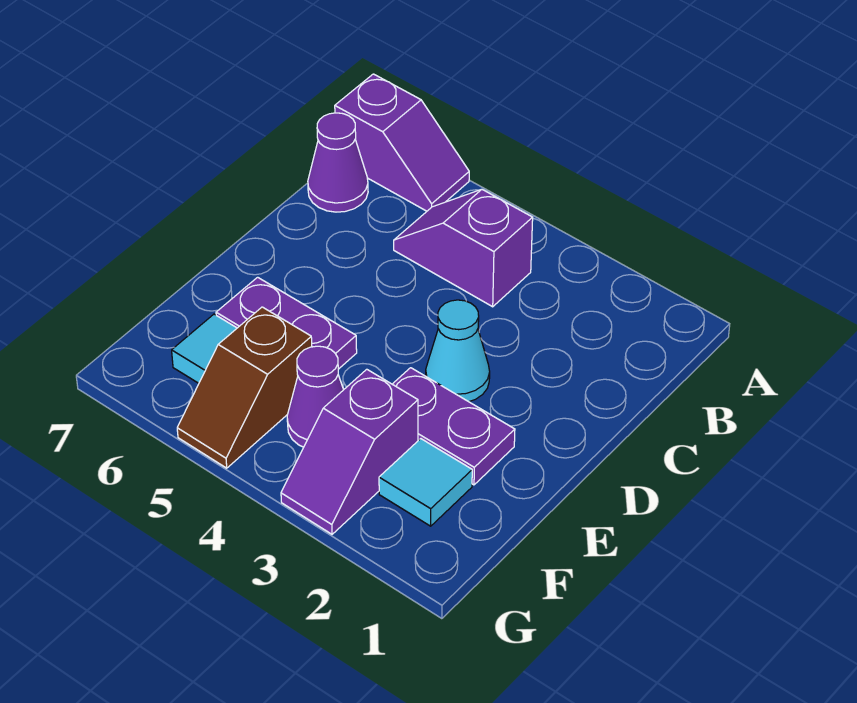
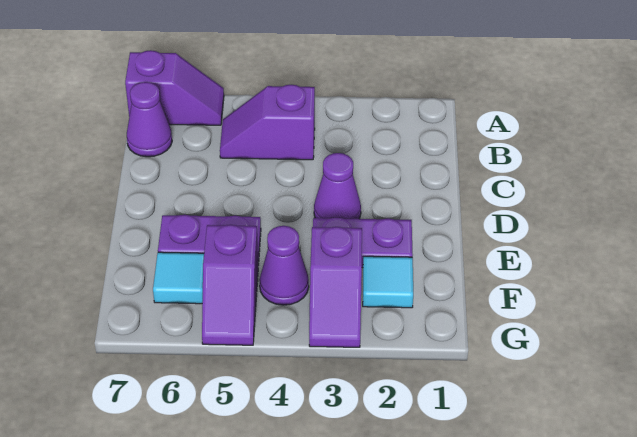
cyan cone D3 level 1 -> purple cone D3 level 1
brown slope F5:G5 level 1 top F -> purple slope F5:G5 level 1 top F

